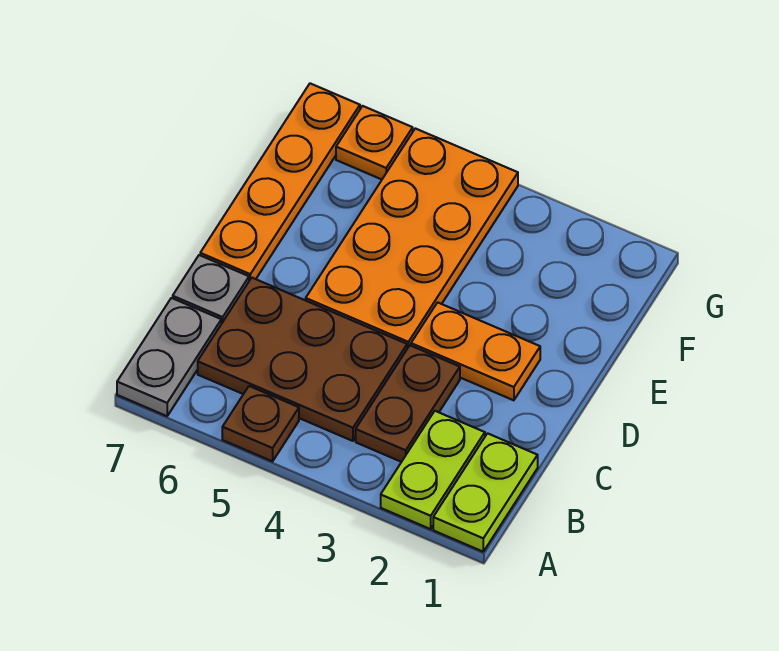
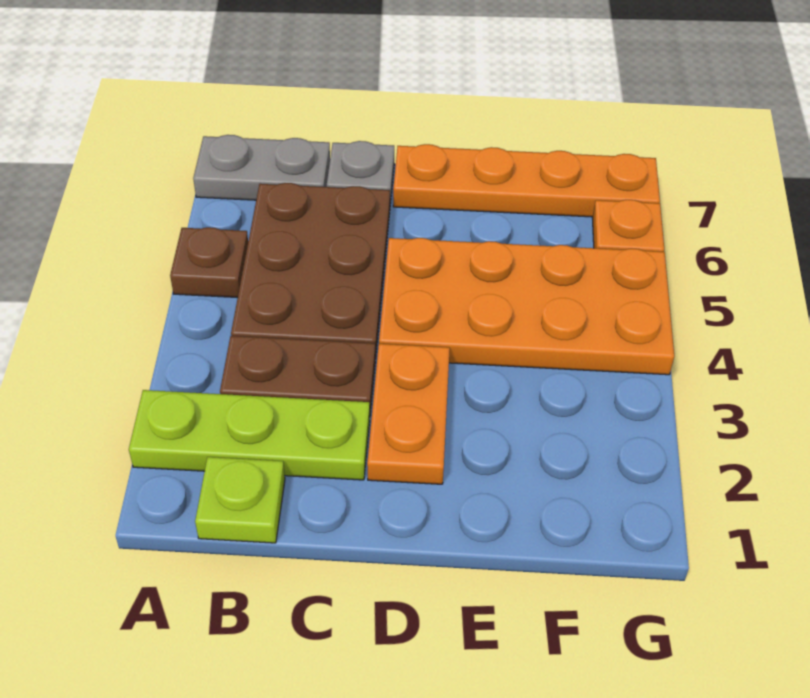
lime plate A1:B1 level 1 -> lime plate B1 level 1
lime plate A2:B2 level 1 -> lime plate A2:C2 level 1

